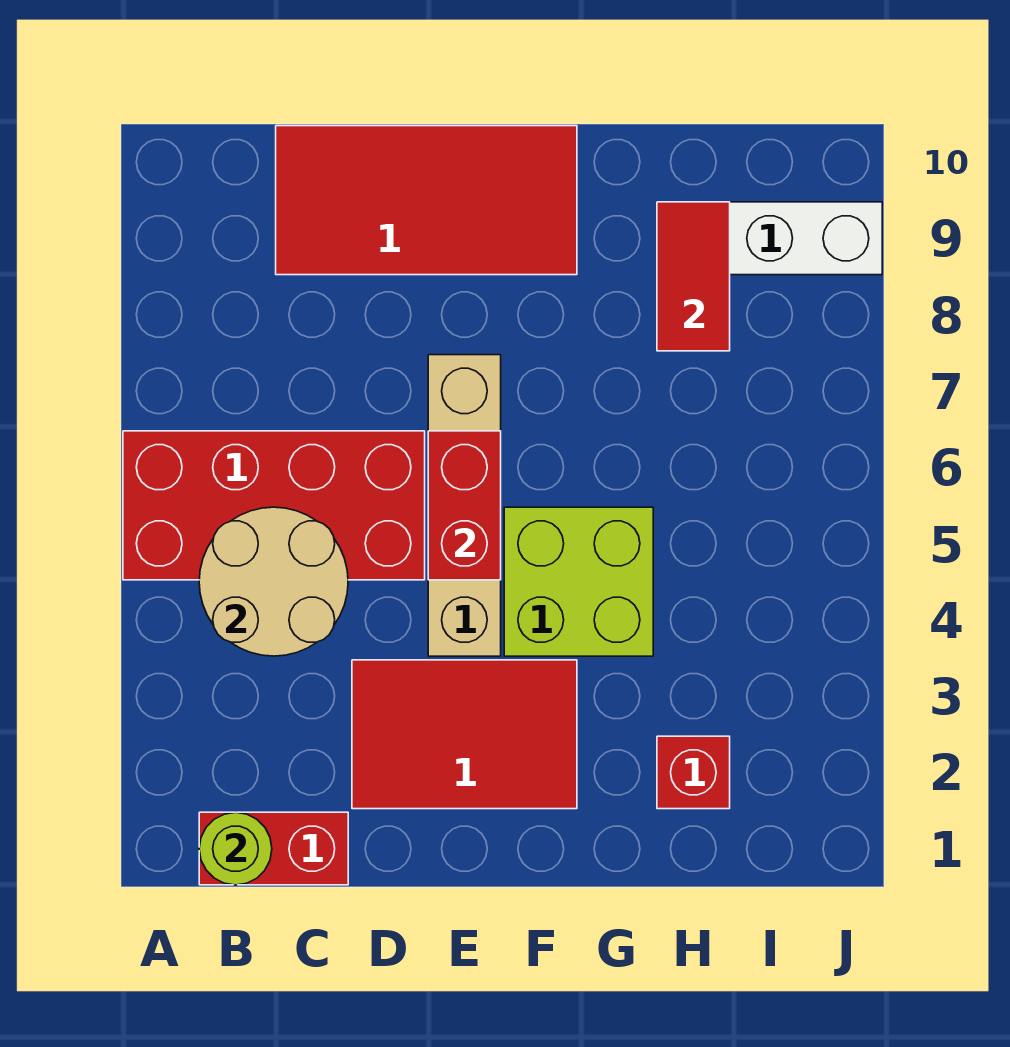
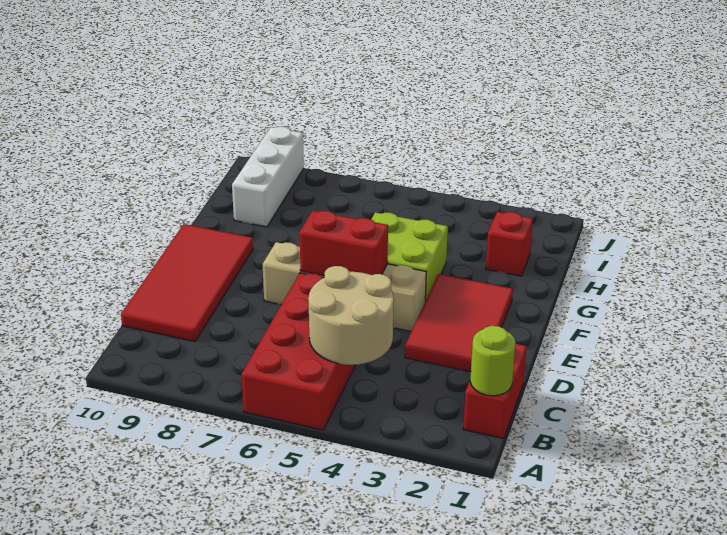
red tile H8:H9 level 2 -> none

